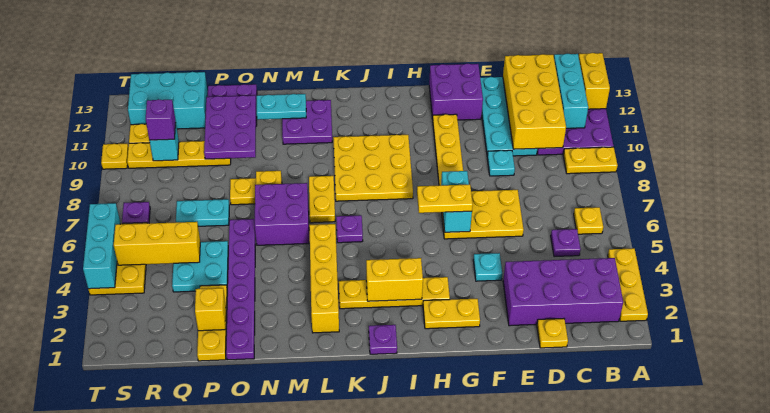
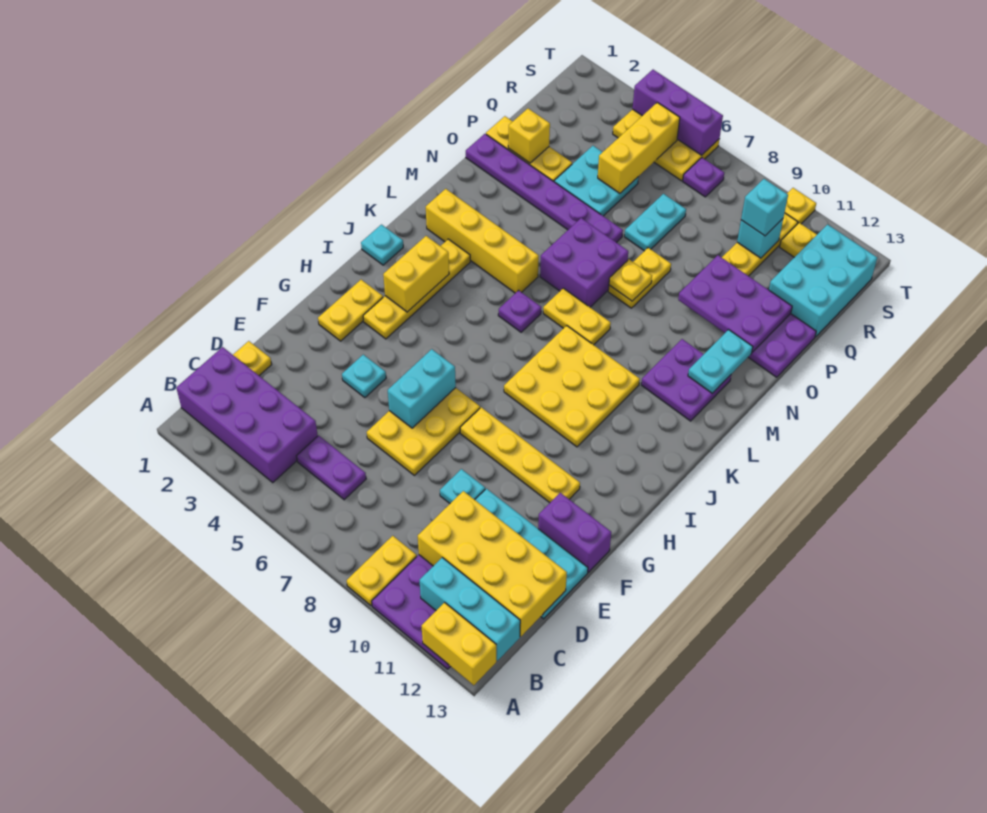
yellow plate A2:A4 level 1 -> none
purple brick B2:E3 level 1 -> purple brick B1:C4 level 1
yellow plate B6 level 1 -> none
purple plate C5 level 1 -> purple plate C5:C6 level 1
purple brick F12:G13 level 1 -> purple brick F12:F13 level 1
cyan brick G6:G7 level 2 -> cyan brick F6:G6 level 2
yellow plate G6:H6 level 3 -> none
purple plate J1 level 1 -> cyan plate J1 level 1
purple brick R10 level 3 -> cyan brick R10 level 3
cyan brick T4:T6 level 2 -> purple brick T4:T6 level 2

